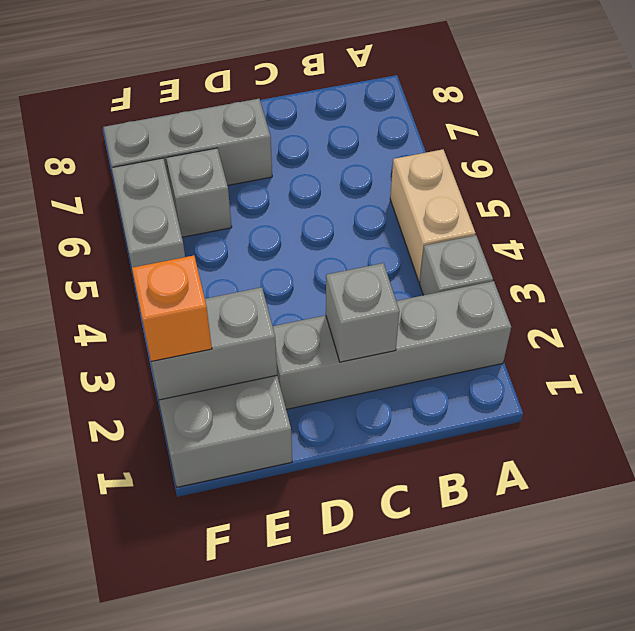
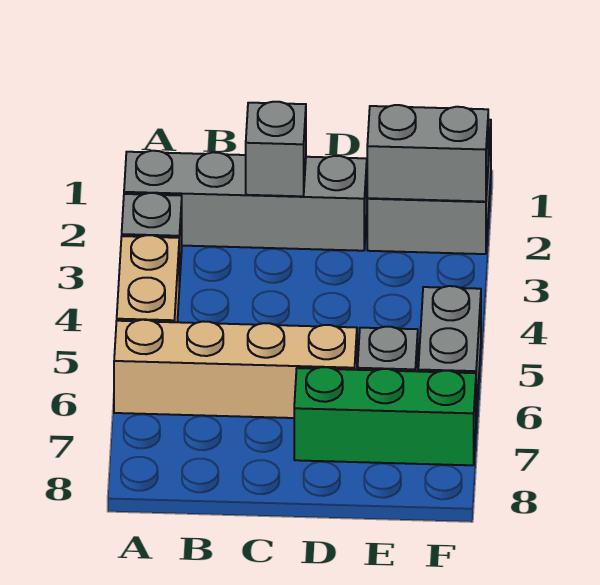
none -> tan brick A6:D6 level 1
grey brick D7:F7 level 1 -> green brick D7:F7 level 1
orange brick F2 level 3 -> none

